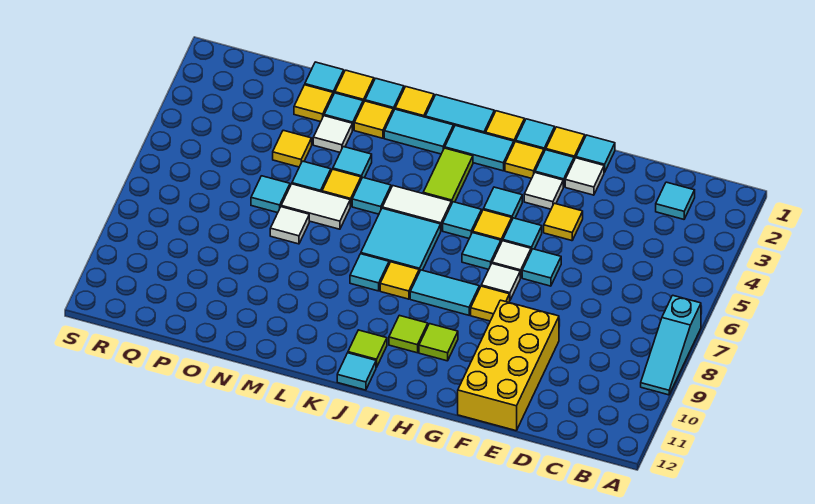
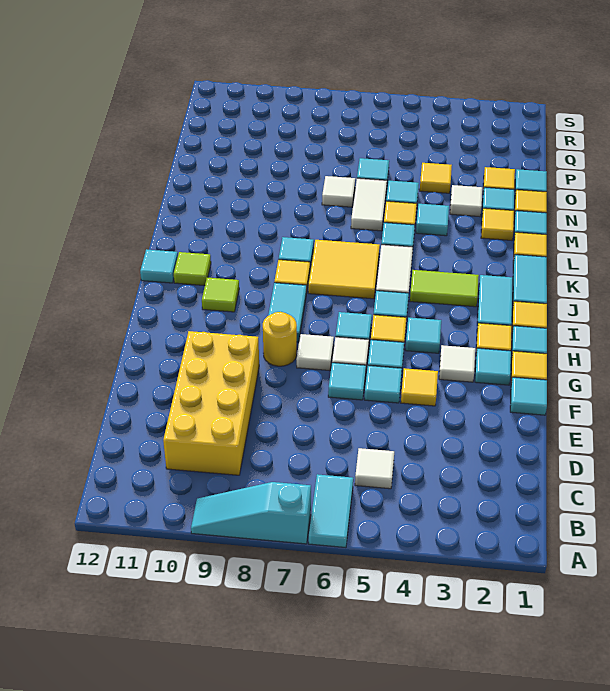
cyan tile C2 level 1 -> cyan tile F5 level 1
yellow brick E9:F12 level 1 -> yellow brick C9:F10 level 1
white tile F2 level 1 -> white tile C5 level 1
yellow tile G8 level 1 -> yellow round brick G8 level 1
lime tile H10 level 1 -> none
cyan tile J6:K7 level 1 -> yellow tile J6:K7 level 1
cyan tile K2:L2 level 1 -> cyan tile A6:B6 level 1

